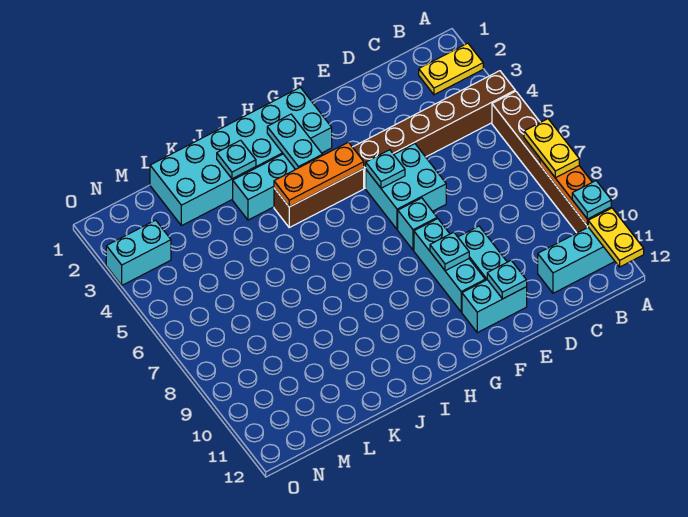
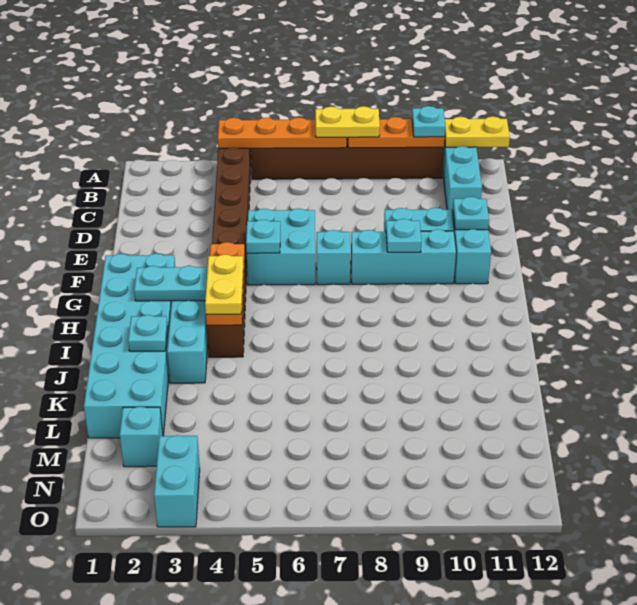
yellow plate A2:B2 level 1 -> yellow plate H4:I4 level 3
none -> orange plate A4:A7 level 2
none -> cyan brick M2 level 1

